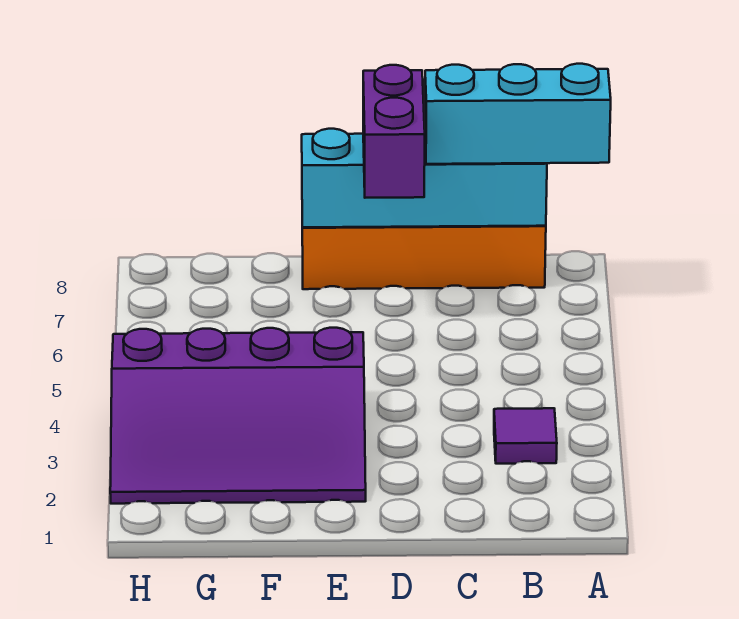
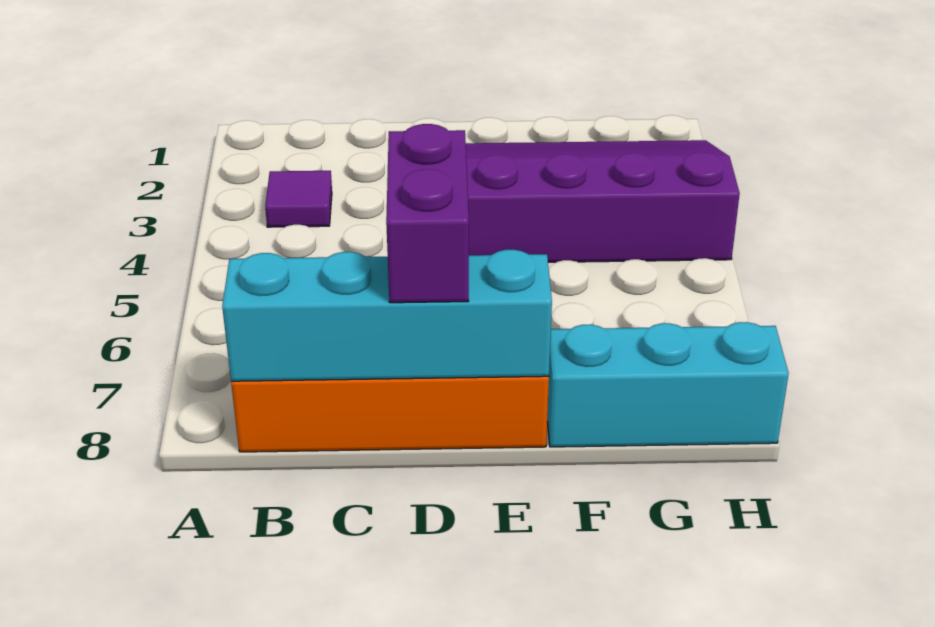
cyan brick A8:C8 level 3 -> cyan brick F8:H8 level 1

